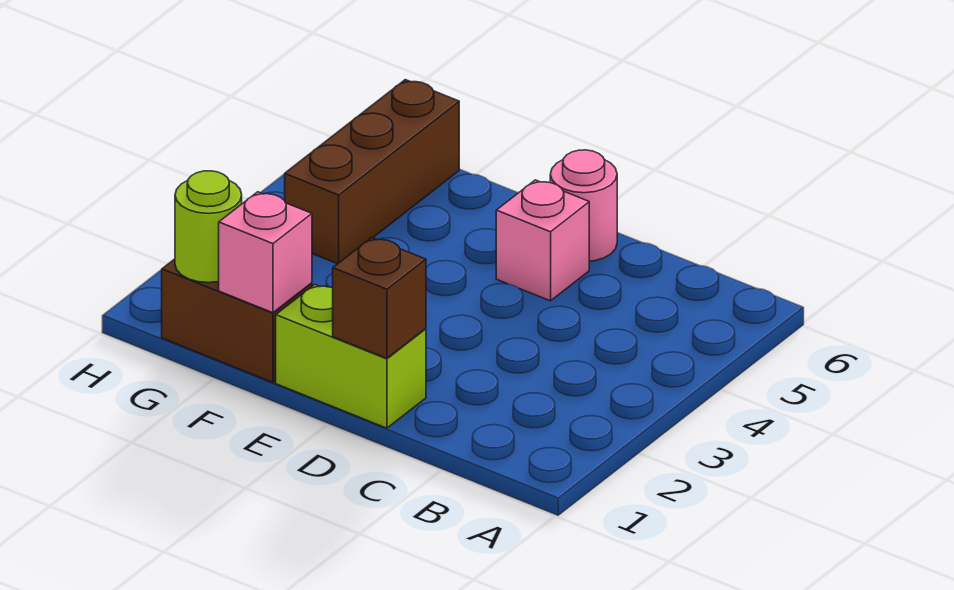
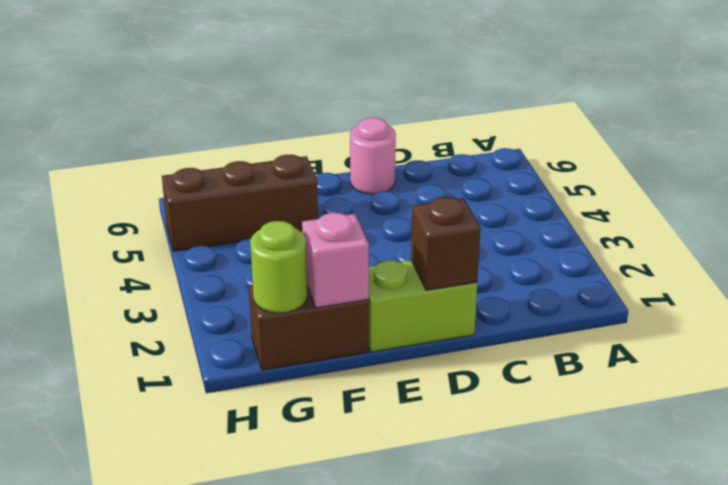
pink brick D5 level 1 -> none
brown brick G4:G6 level 1 -> brown brick F5:H5 level 1

